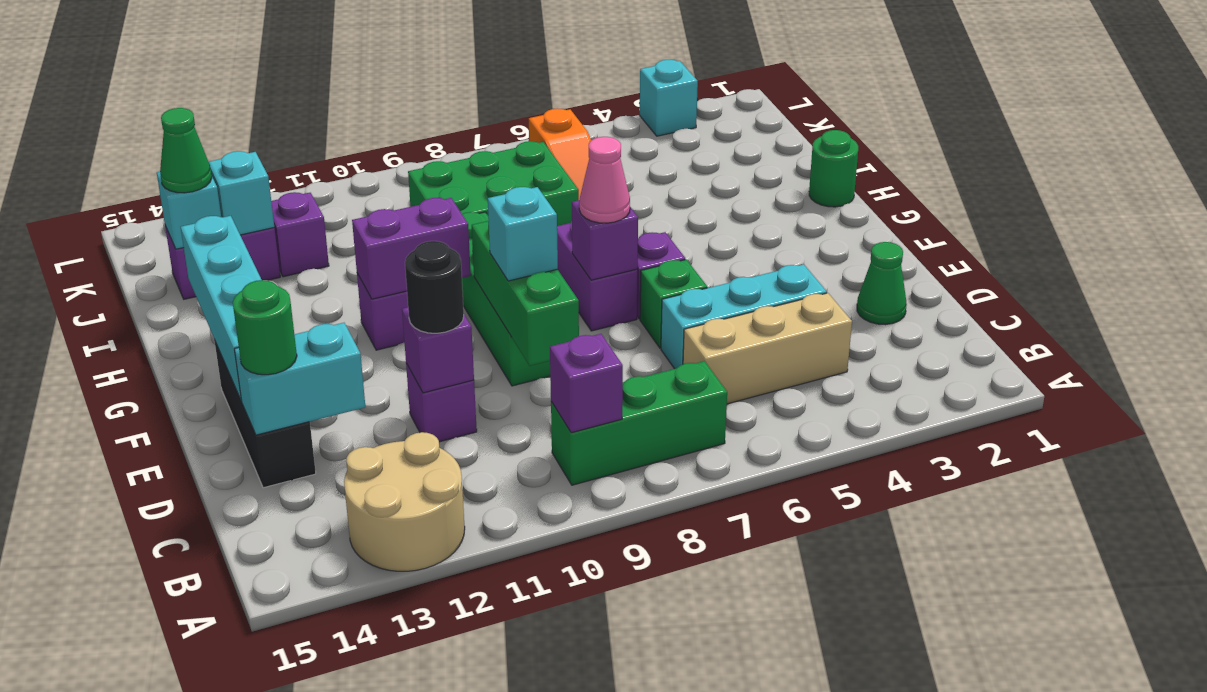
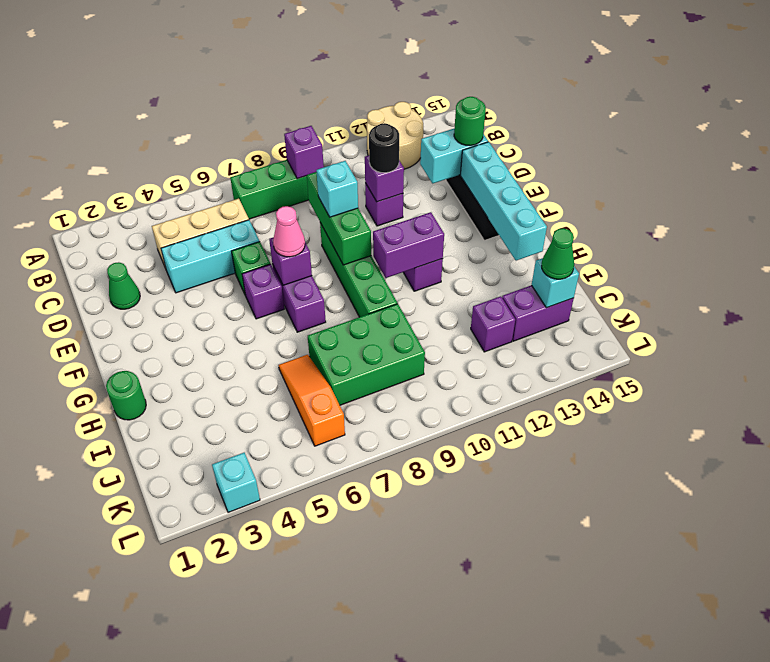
cyan brick J13 level 2 -> none

